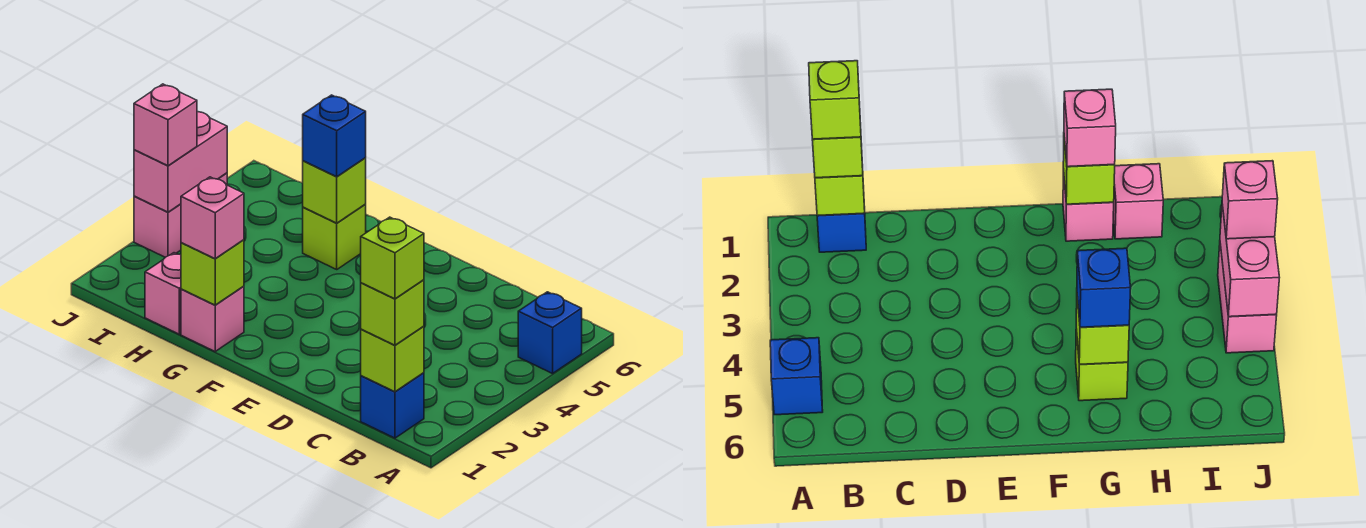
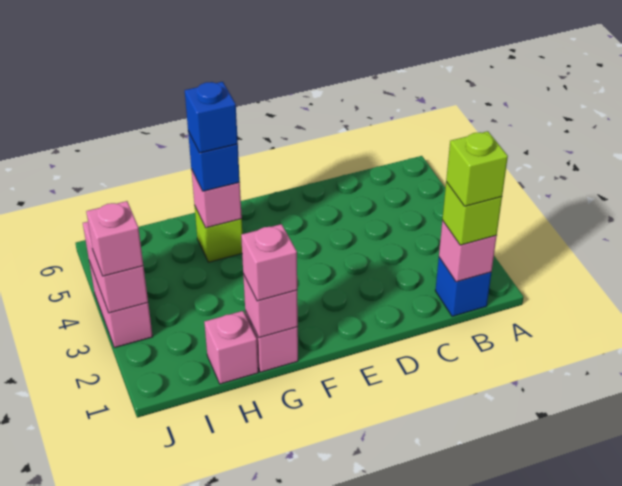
blue brick A5 level 1 -> blue brick G5 level 4
lime brick B1 level 2 -> pink brick B1 level 2
lime brick G1 level 2 -> pink brick G1 level 2
lime brick G5 level 2 -> pink brick G5 level 2

